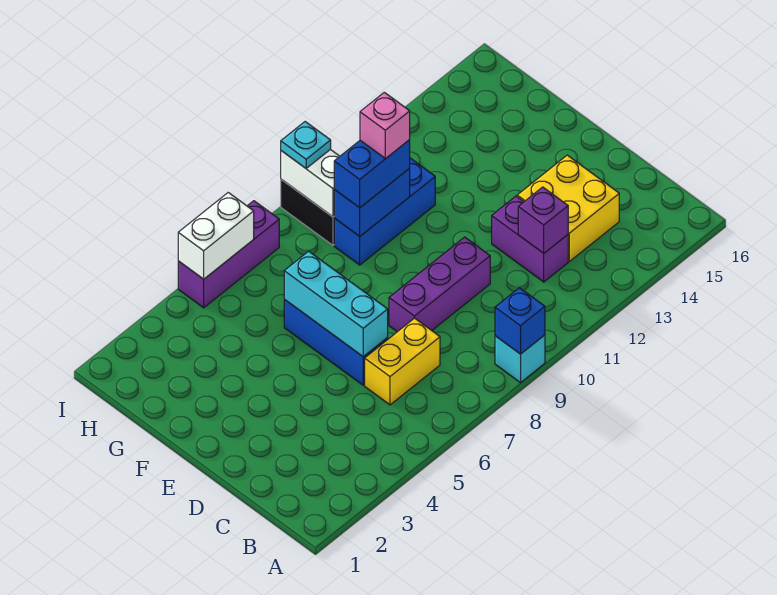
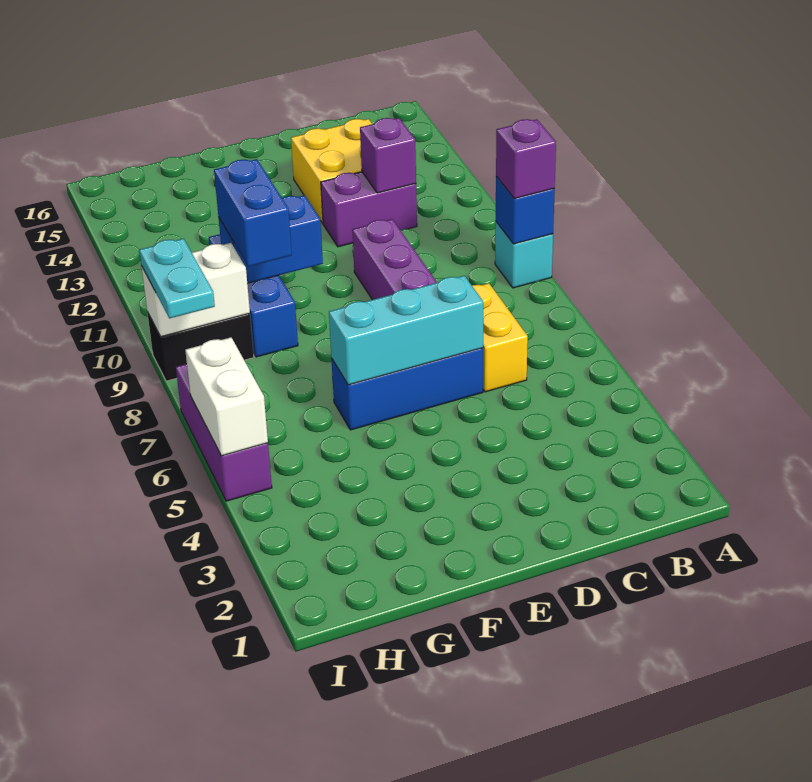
none -> purple brick A9 level 3
blue brick G9:G10 level 2 -> blue brick F10:G10 level 2
pink brick G10 level 4 -> none
cyan plate I9 level 3 -> cyan plate I8:I9 level 3

